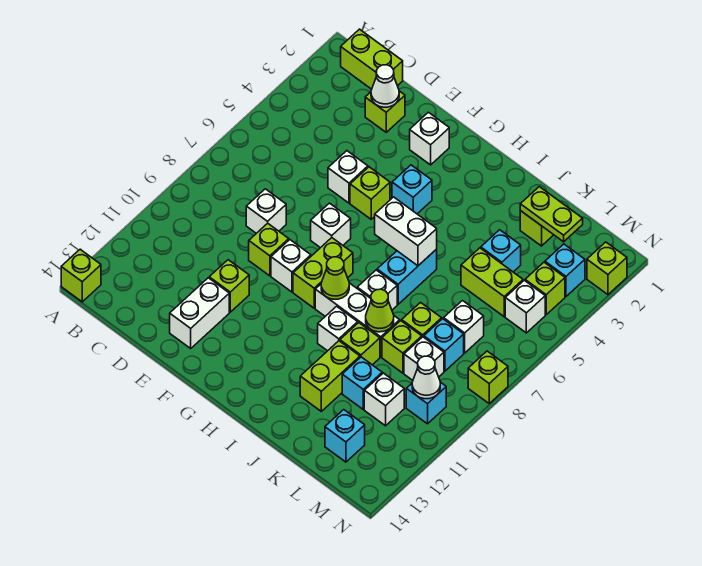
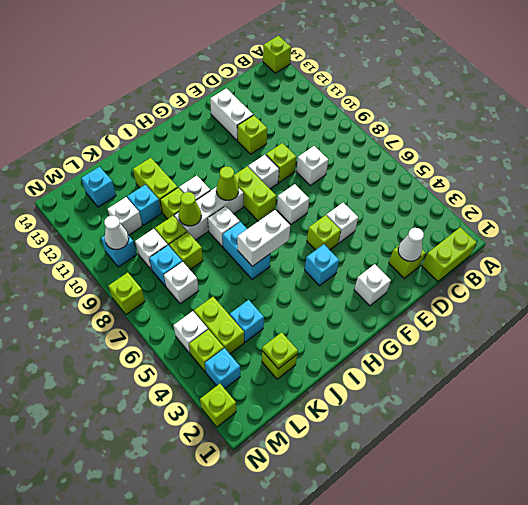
lime plate K2:L2 level 2 -> lime plate K2 level 2
lime brick K5:L5 level 1 -> lime brick L4:L5 level 1

